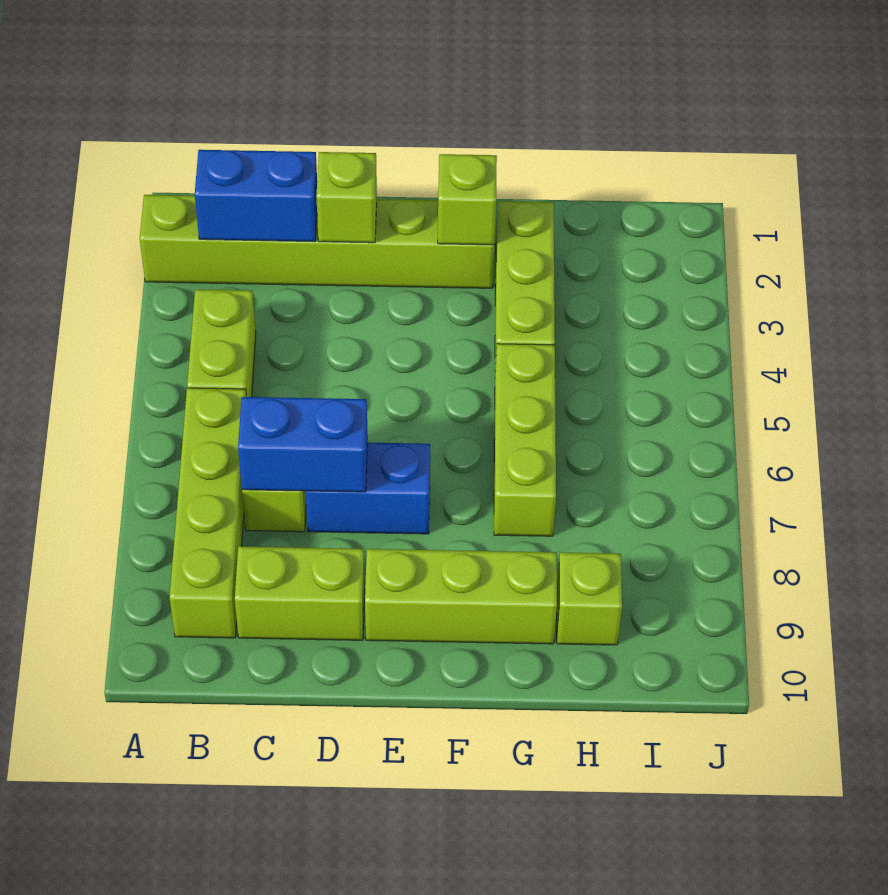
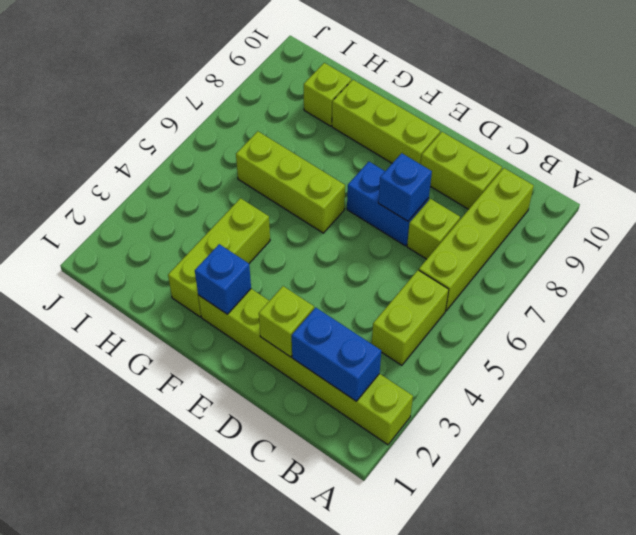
blue brick C7:D7 level 2 -> blue brick D7 level 2
lime brick F2 level 2 -> blue brick F2 level 2
lime brick G5:G7 level 1 -> lime brick F6:H6 level 1

